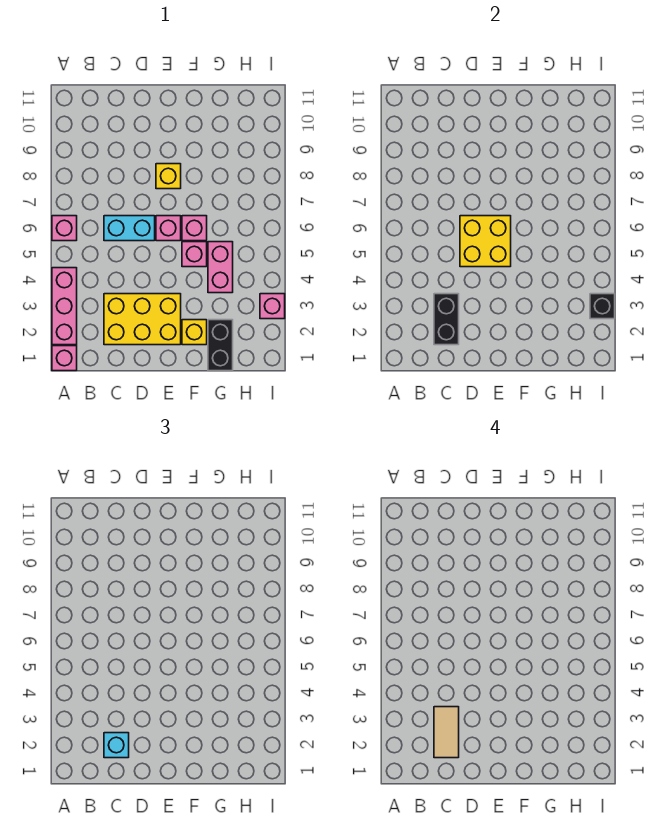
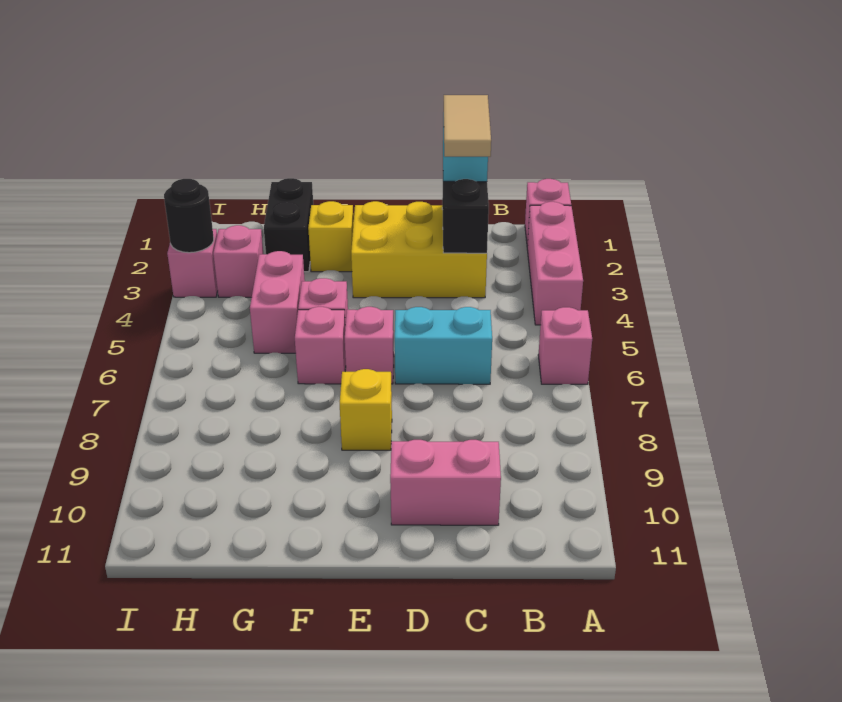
none -> pink brick C10:D10 level 1
yellow brick D5:E6 level 2 -> none
none -> pink brick H3 level 1
black brick I3 level 2 -> black round brick I3 level 2

